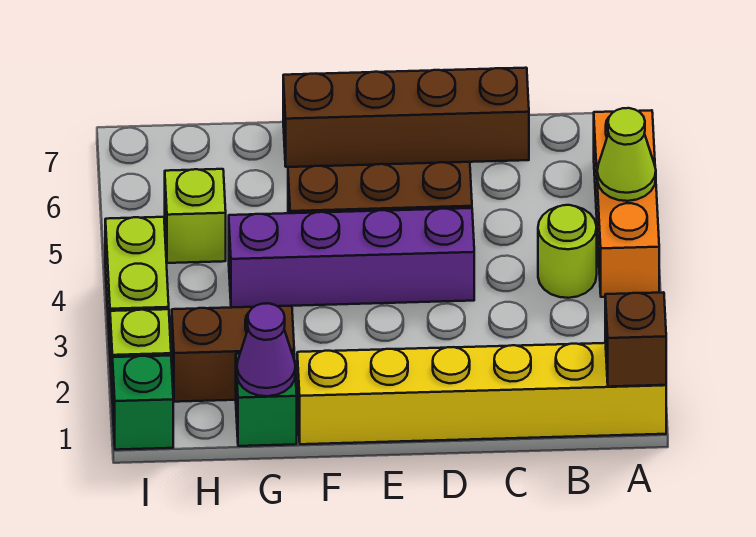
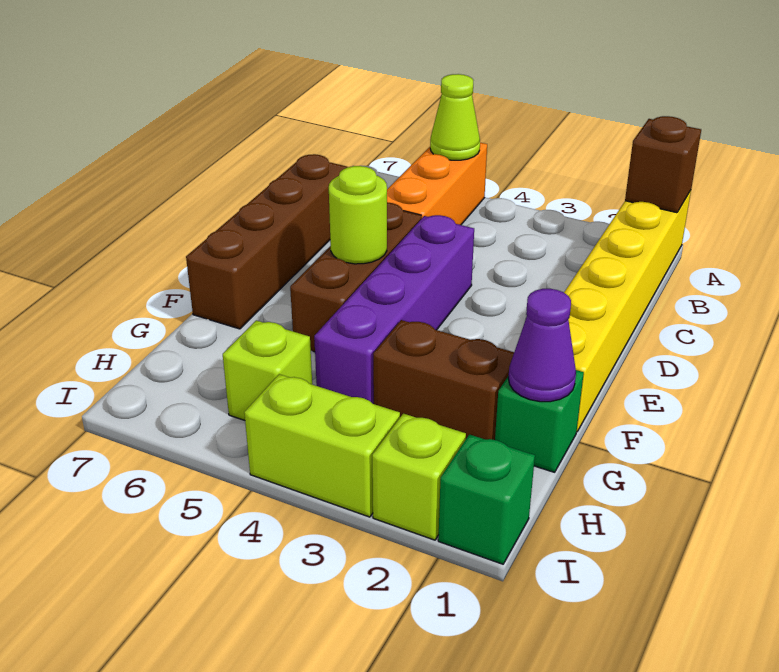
orange brick A4:A6 level 1 -> orange brick A5:C5 level 1
lime round brick B4 level 1 -> lime round brick E5 level 2
brown brick G2:H2 level 1 -> brown brick G2:G3 level 1

